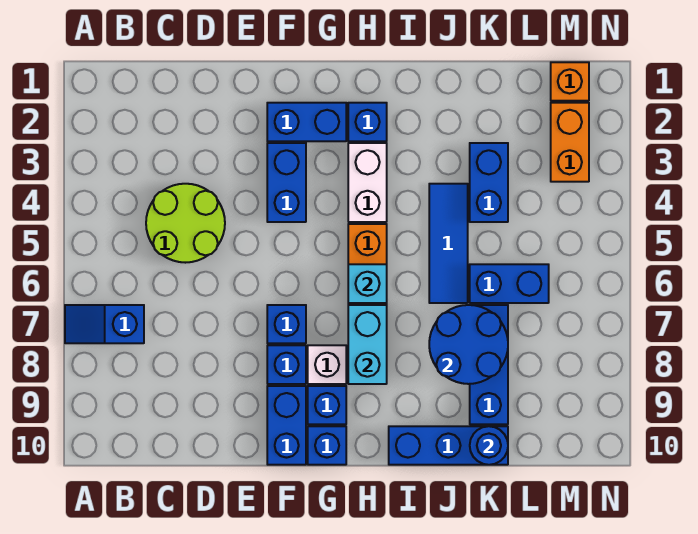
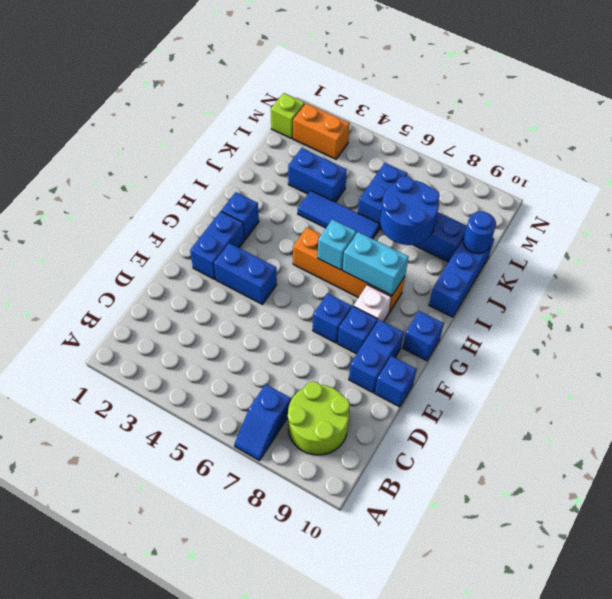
lime round brick C4:D5 level 1 -> lime round brick B8:C9 level 1
blue brick F9:F10 level 1 -> blue brick E9:F9 level 1
blue brick G9 level 1 -> blue brick E10 level 1
white brick H3:H4 level 1 -> none
orange brick M1 level 1 -> lime brick M1 level 1

